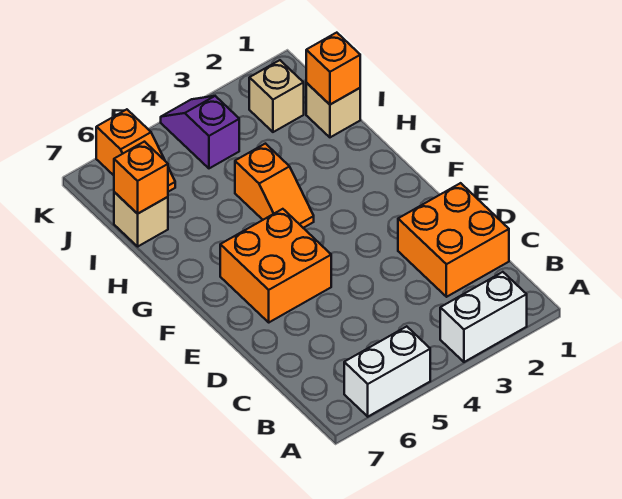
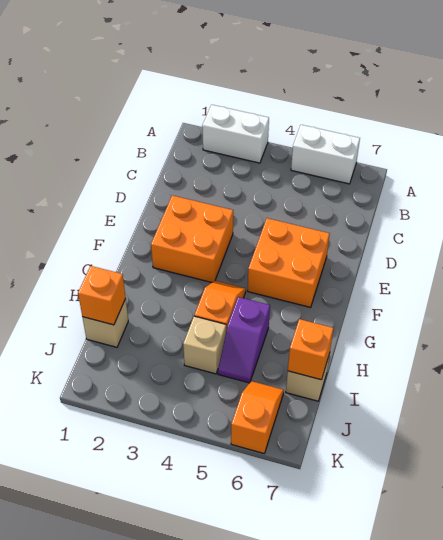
orange brick C1:D2 level 1 -> orange brick E2:F3 level 1
tan brick J2 level 1 -> tan brick I4 level 1
purple slope J4:K4 level 1 top J -> purple slope H5:I5 level 1 top H

